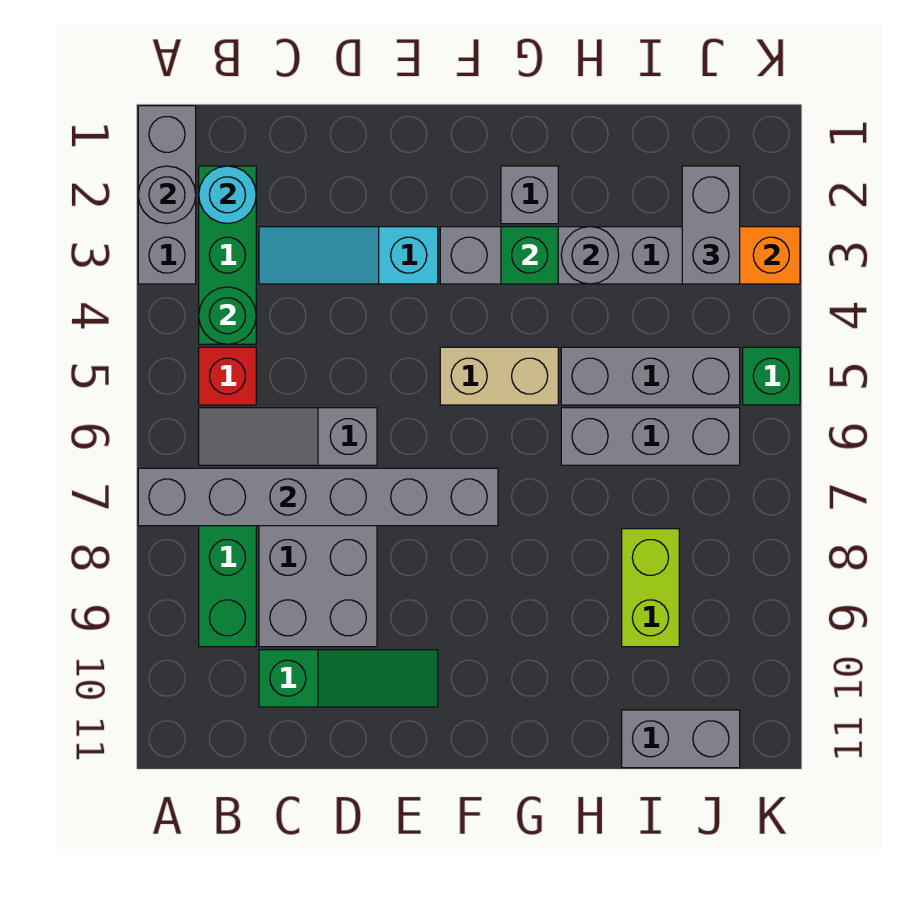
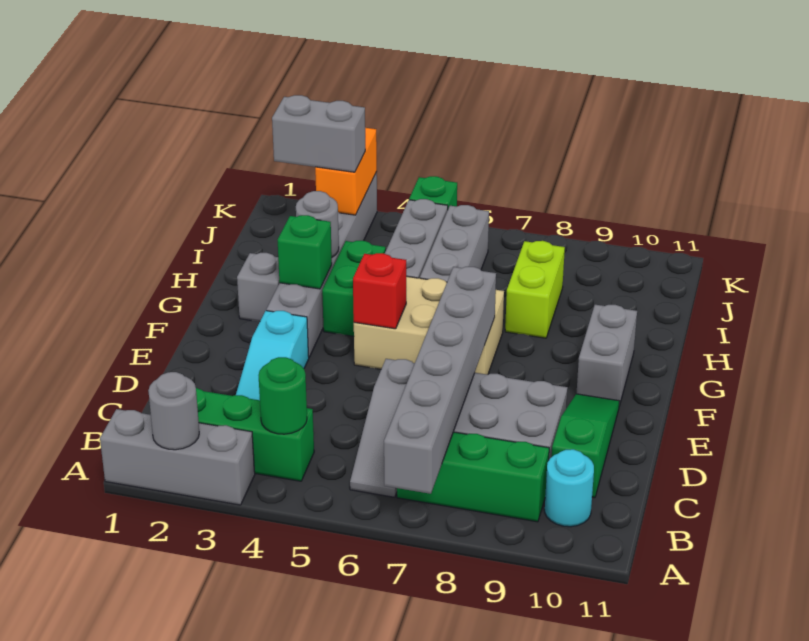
cyan round brick B2 level 2 -> cyan round brick B10 level 1
red brick B5 level 1 -> red brick F5 level 2
tan brick F5:G5 level 1 -> tan brick F5:G7 level 1
none -> green brick G4:H4 level 1
lime brick I8:I9 level 1 -> lime brick H8:I8 level 1
grey brick I11:J11 level 1 -> grey brick F10:G10 level 1

